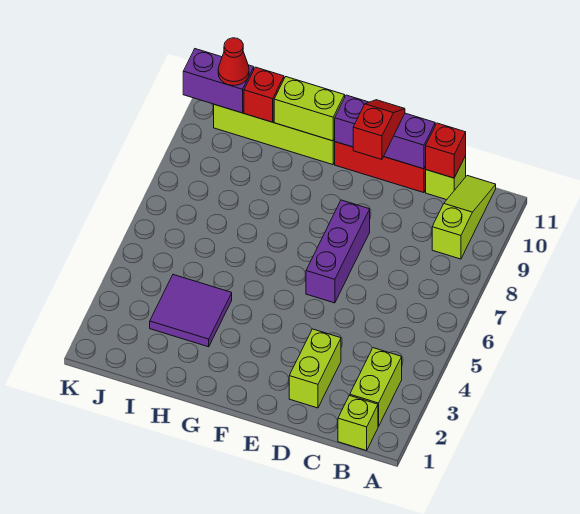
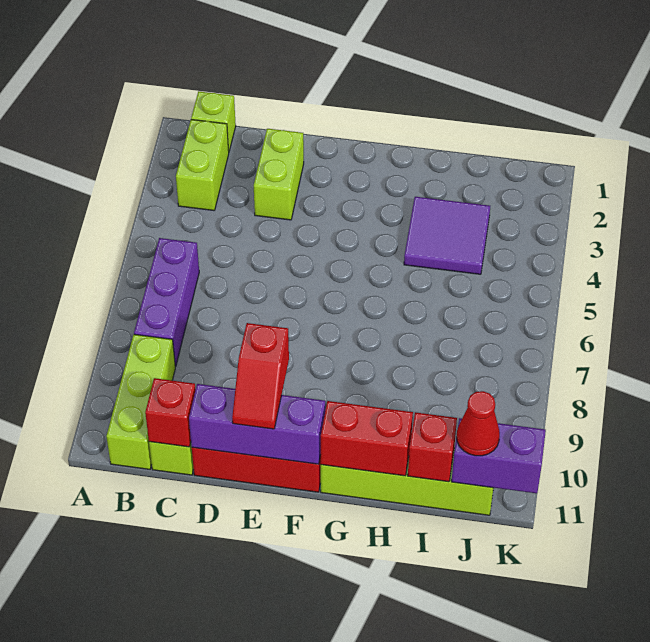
lime slope B9:B11 level 1 top 9 -> lime brick B9:B11 level 1
purple brick E6:E8 level 1 -> purple brick B6:B8 level 1
lime brick G11:H11 level 2 -> red brick G11:H11 level 2

